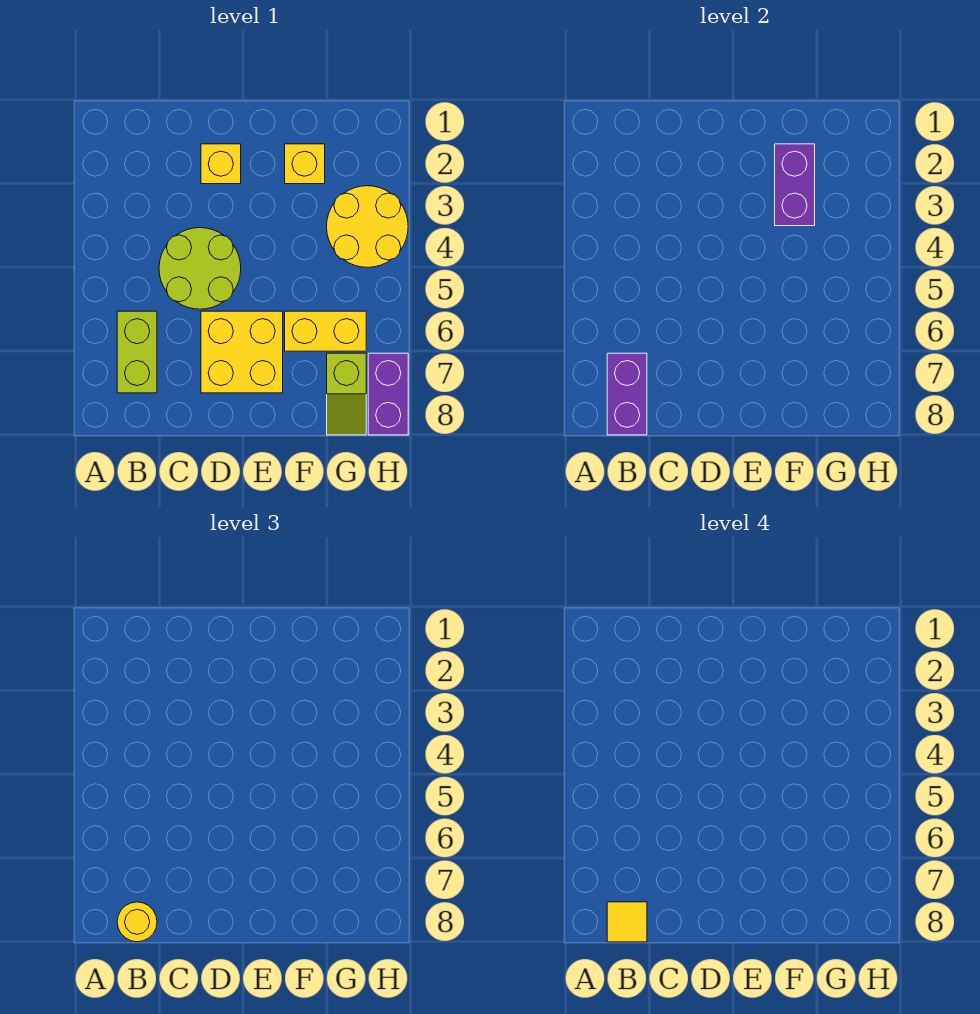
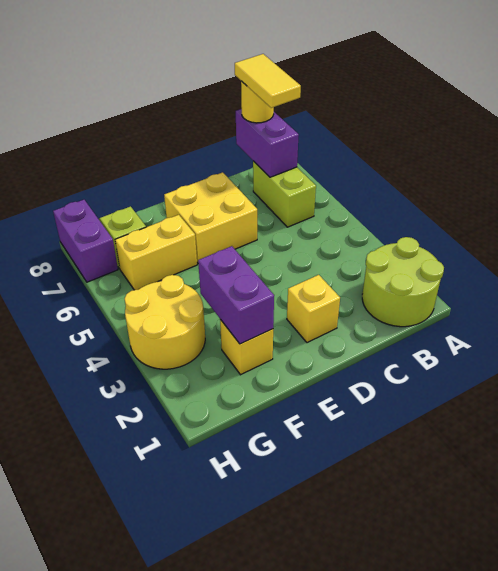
yellow tile B8 level 4 -> yellow tile B7:B8 level 4
lime round brick C4:D5 level 1 -> lime round brick A1:B2 level 1

